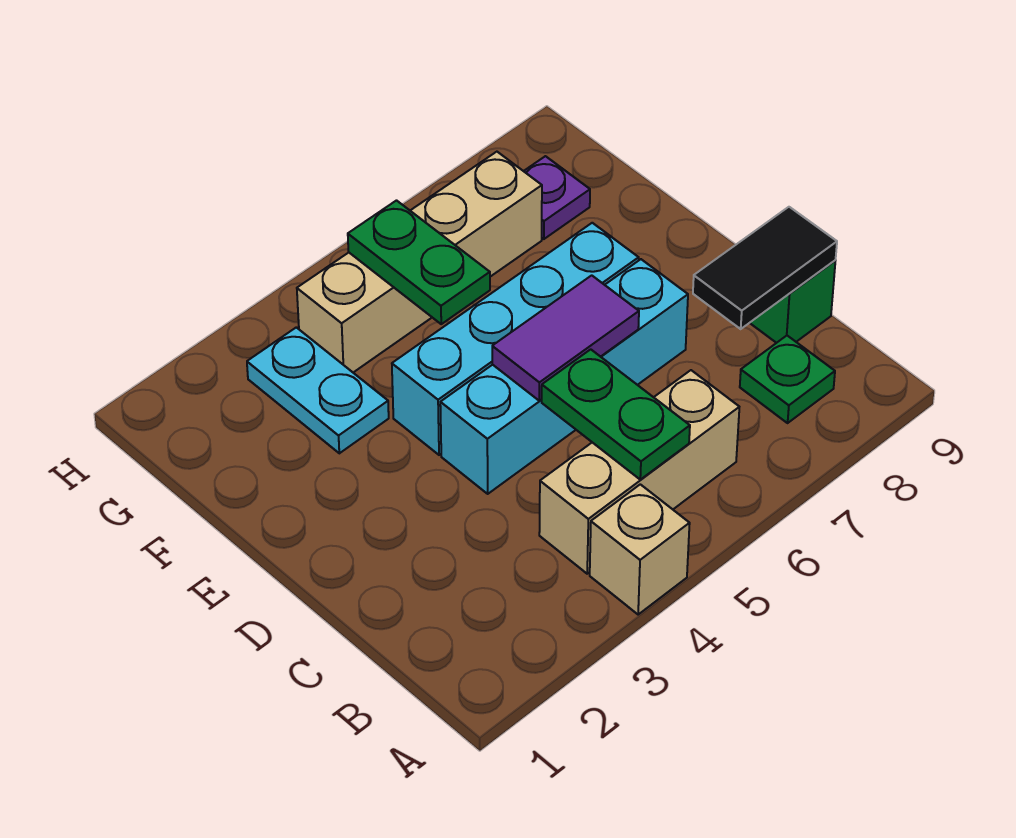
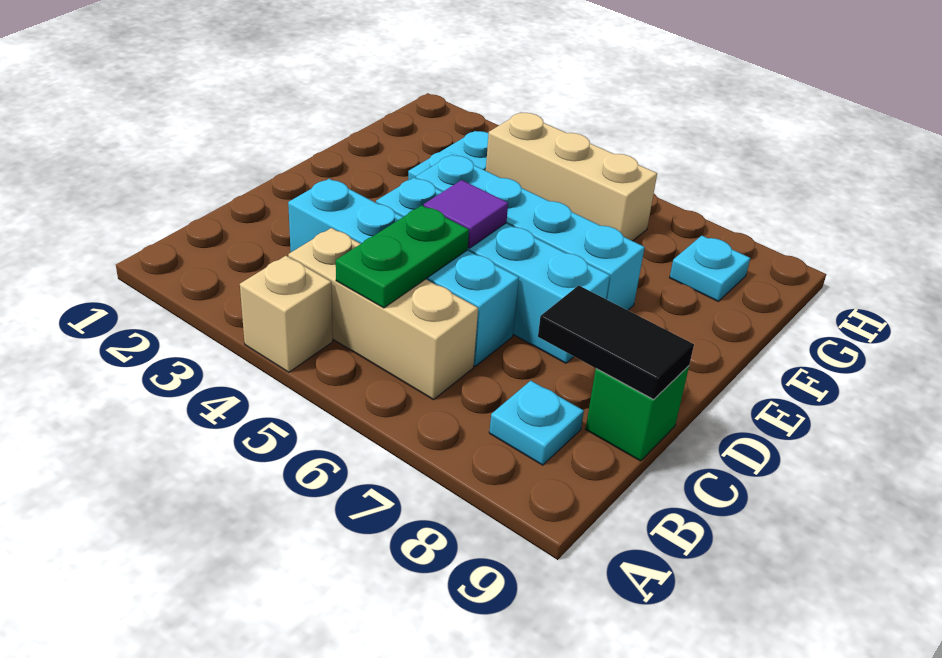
green plate B8 level 1 -> cyan plate B8 level 1
none -> cyan brick C3:C6 level 1
purple tile D5:D6 level 2 -> purple tile D5 level 2
green plate F5:G5 level 2 -> none
tan brick G4:G7 level 1 -> tan brick G4:G6 level 1
purple plate G8 level 1 -> cyan plate G8 level 1

